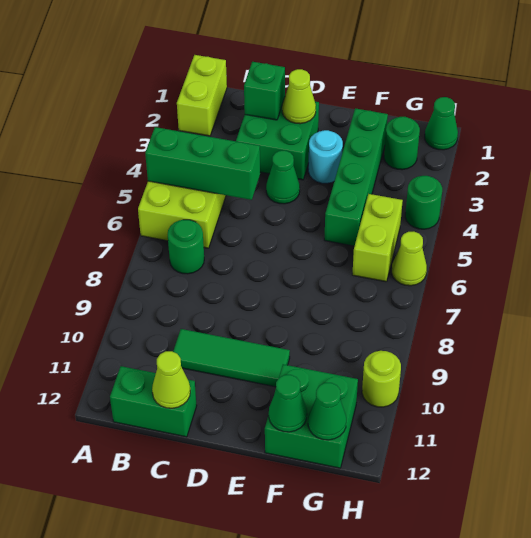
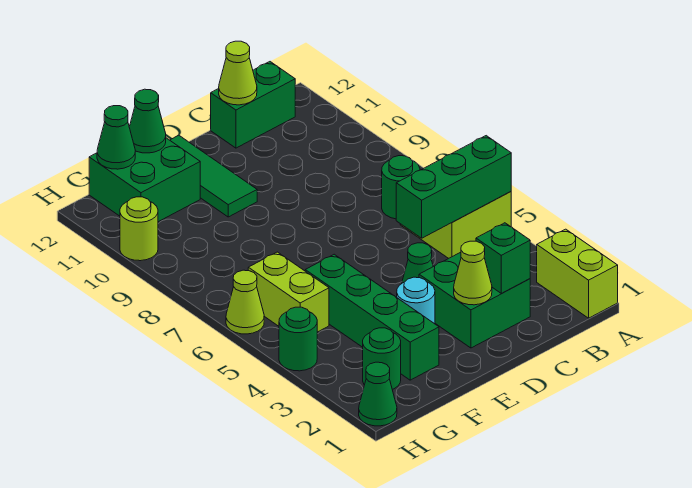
green tile C10:E10 level 1 -> green tile E10:E12 level 1

